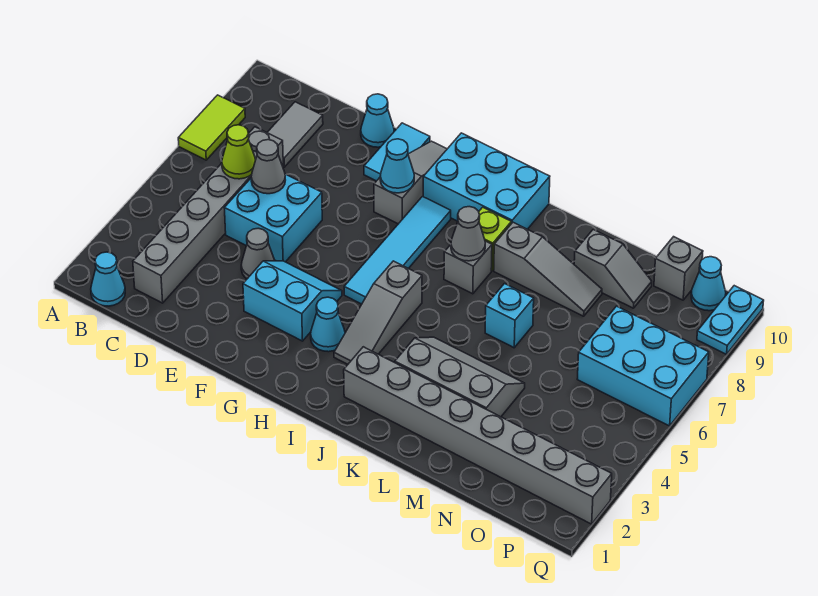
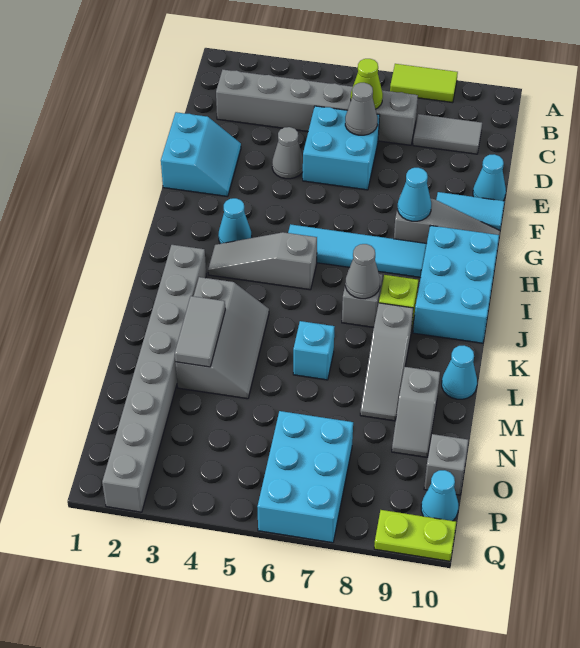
cyan cone B1 level 1 -> cyan cone L10 level 1
cyan slope F3:G4 level 1 top 3 -> cyan slope E1:F2 level 1 top 1
none -> grey tile L3:M3 level 2
cyan plate Q9:Q10 level 1 -> lime plate Q9:Q10 level 1

